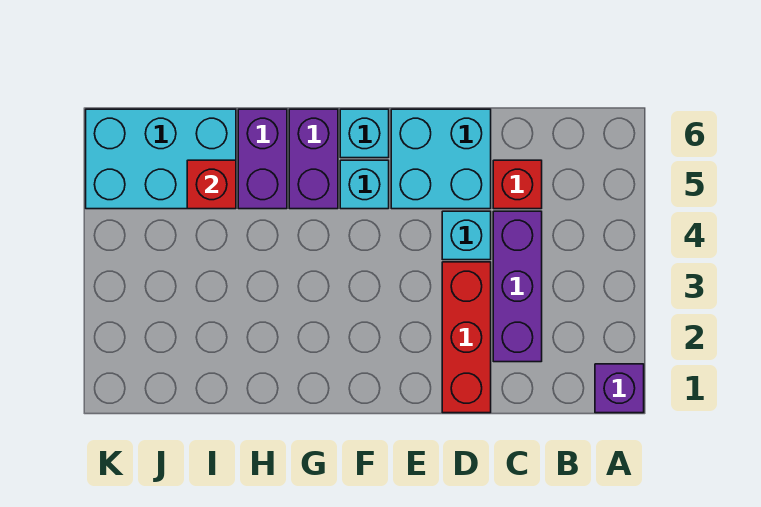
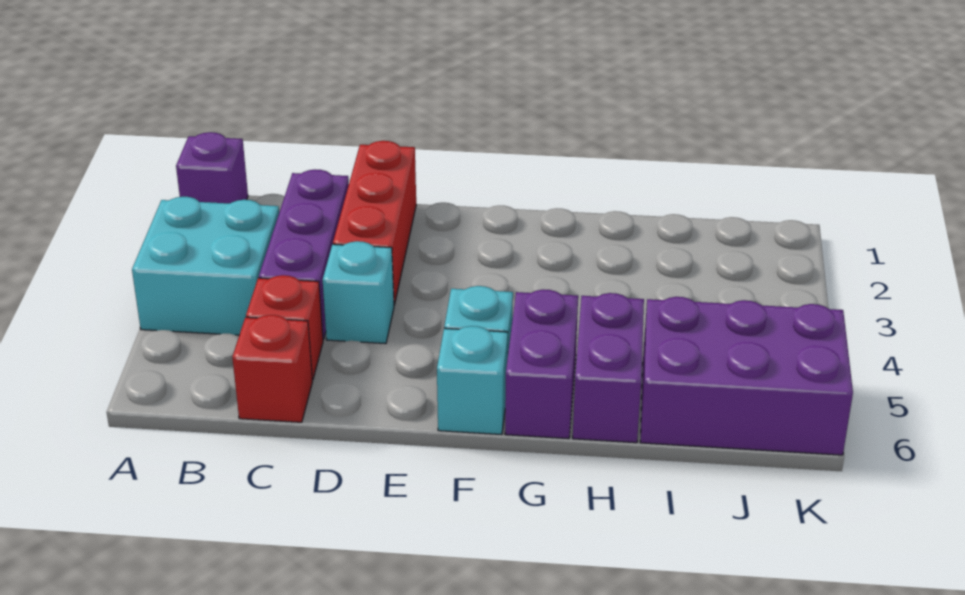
cyan brick D5:E6 level 1 -> cyan brick A3:B4 level 1
cyan brick I5:K6 level 1 -> purple brick I5:K6 level 1
red brick I5 level 2 -> red brick C6 level 1

